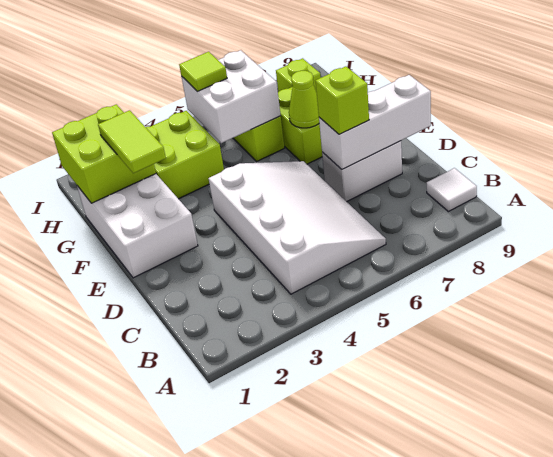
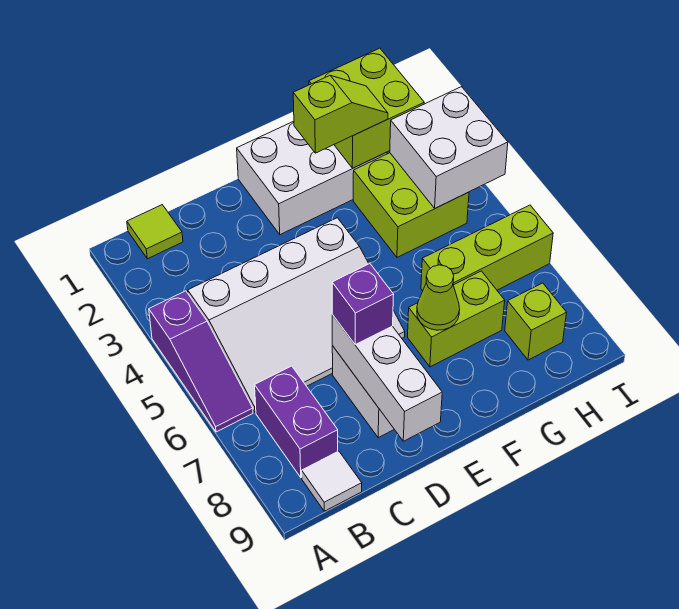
none -> purple slope A4:A6 level 1 top 4
none -> purple brick B7:B8 level 1
lime brick D7 level 3 -> purple brick D7 level 3
lime tile F2:G2 level 3 -> lime slope F2:G2 level 3 top F
white brick G5:H6 level 2 -> white brick H3:I4 level 2
lime tile H5 level 3 -> lime tile B1 level 1

